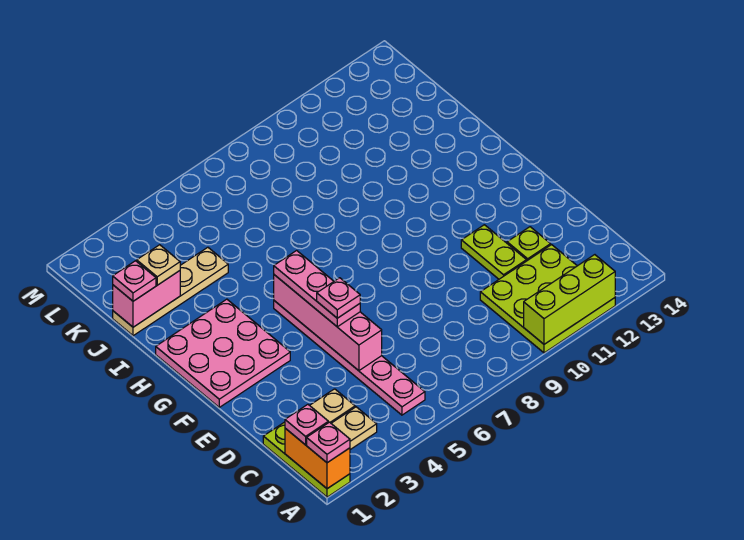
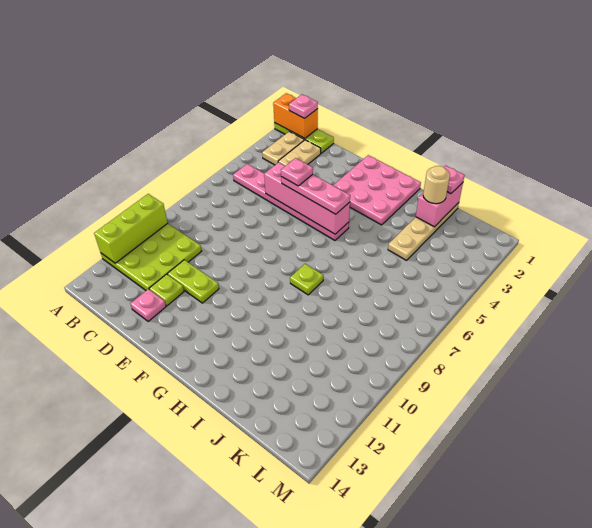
pink plate A1 level 3 -> pink plate D13 level 1
none -> lime plate H8 level 1
tan plate J2 level 3 -> tan round brick J2 level 3

